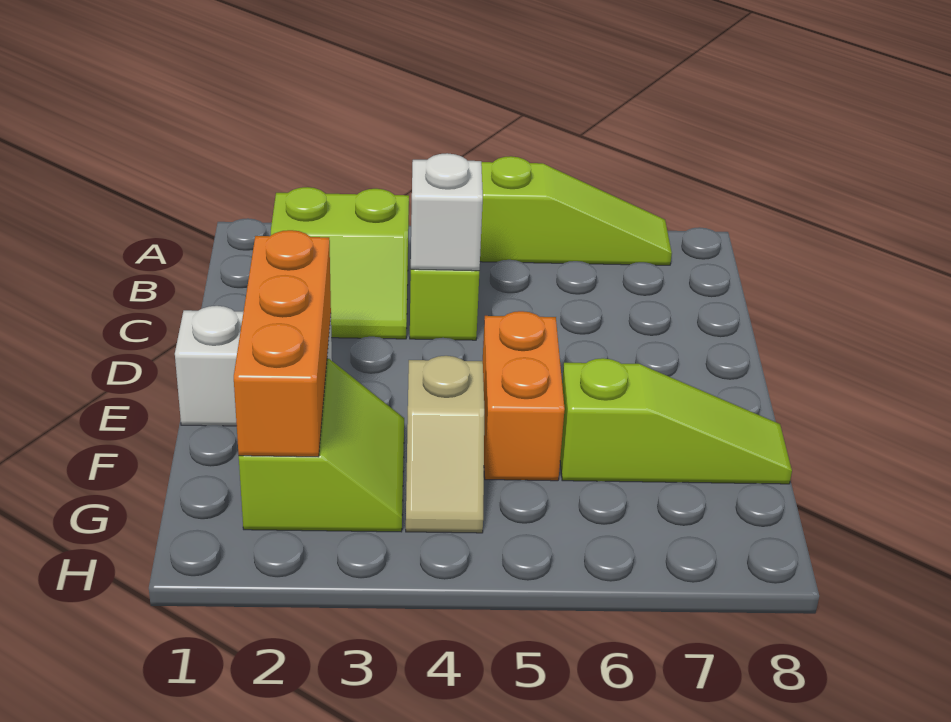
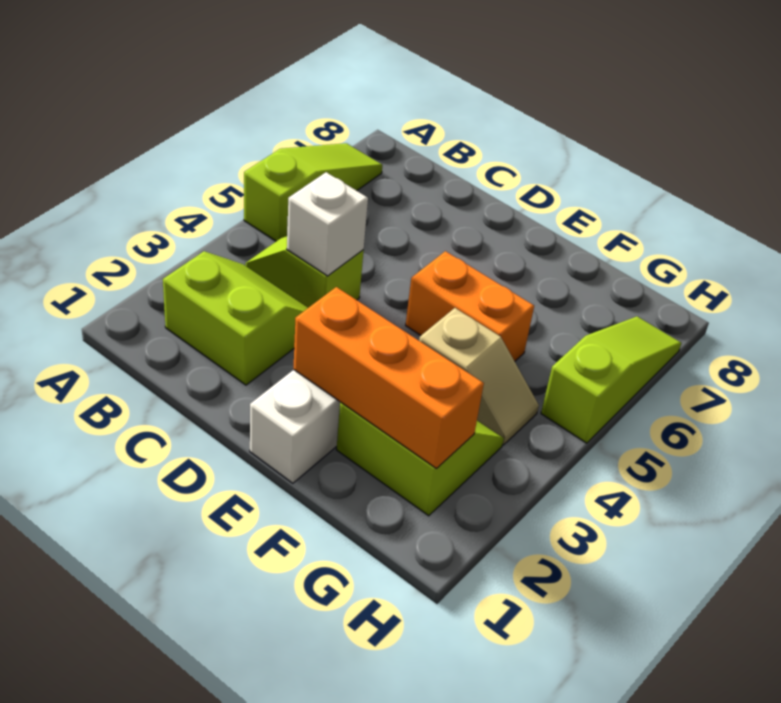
lime slope B2:C3 level 1 top B -> lime slope B2:C3 level 1 top 2
lime slope F6:F8 level 1 top 6 -> lime slope H5:H7 level 1 top 5

